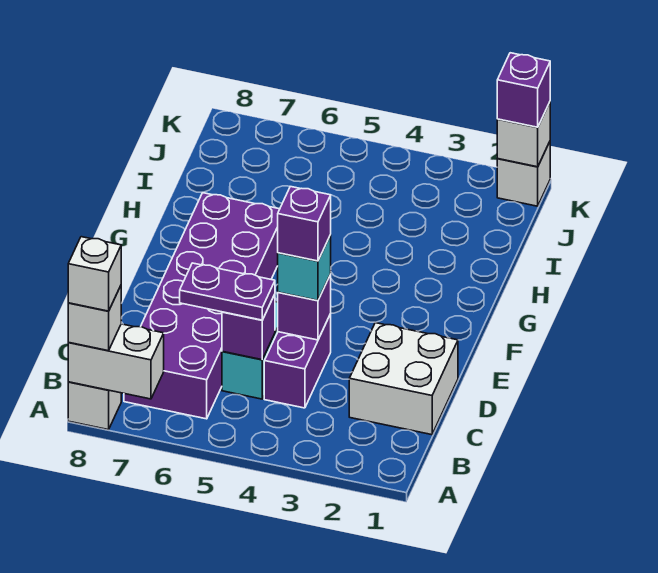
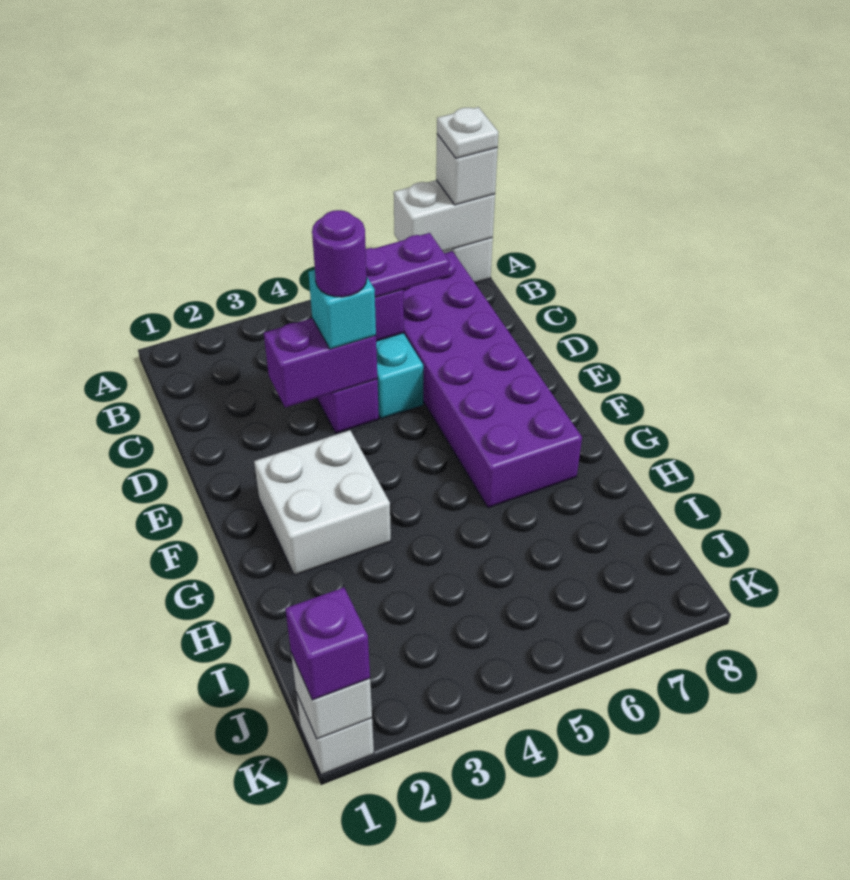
white brick A8 level 4 -> white plate A8 level 4
white brick C1:D2 level 1 -> white brick F2:G3 level 1
purple brick D4 level 2 -> purple brick D3:D4 level 2
purple brick D4 level 4 -> purple round brick D4 level 4

